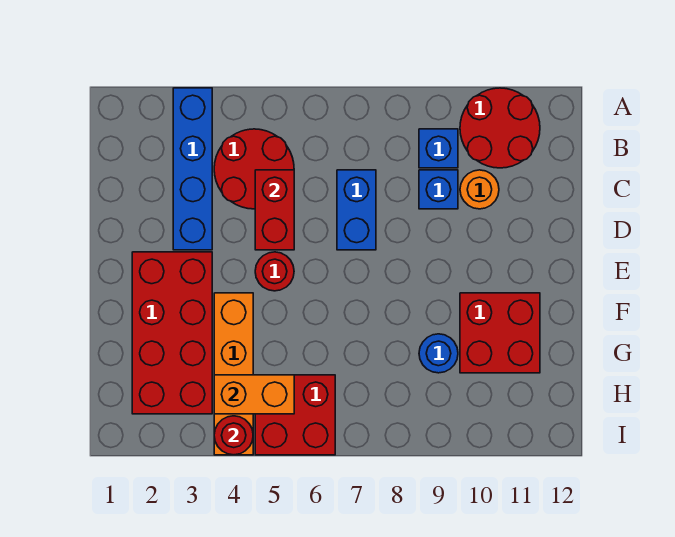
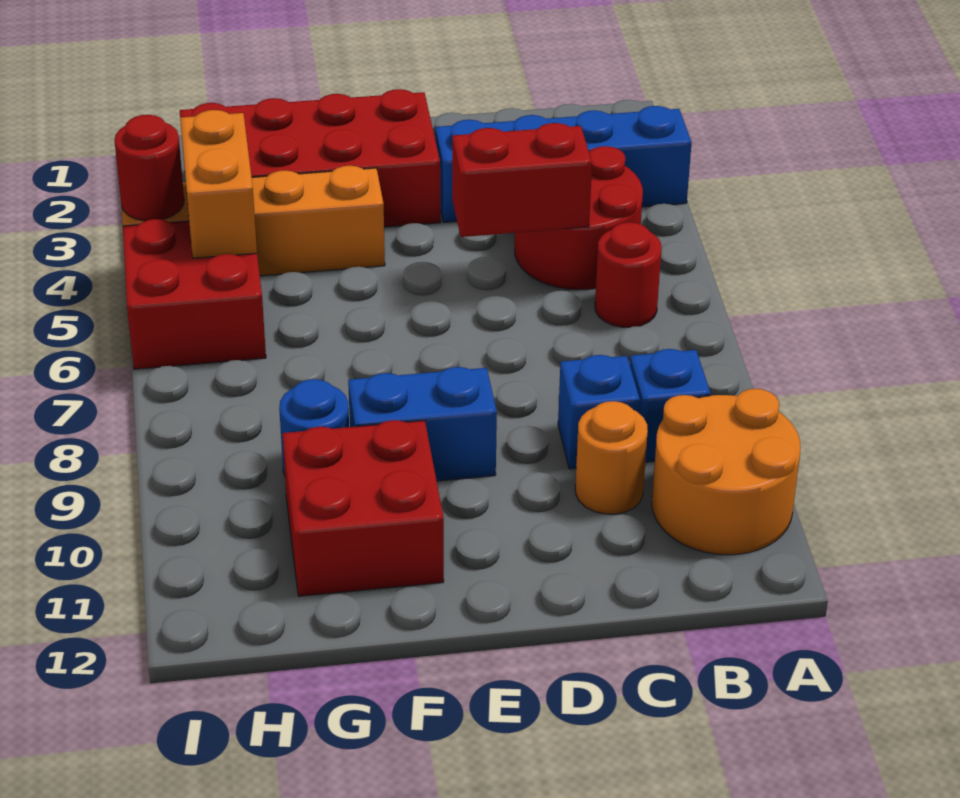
red round brick A10:B11 level 1 -> orange round brick A10:B11 level 1
blue brick C7:D7 level 1 -> blue brick E9:F9 level 1
red round brick E5 level 1 -> red round brick B6 level 1

